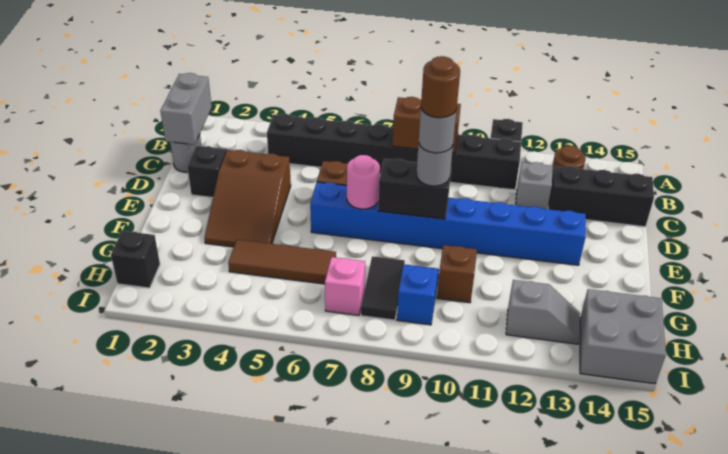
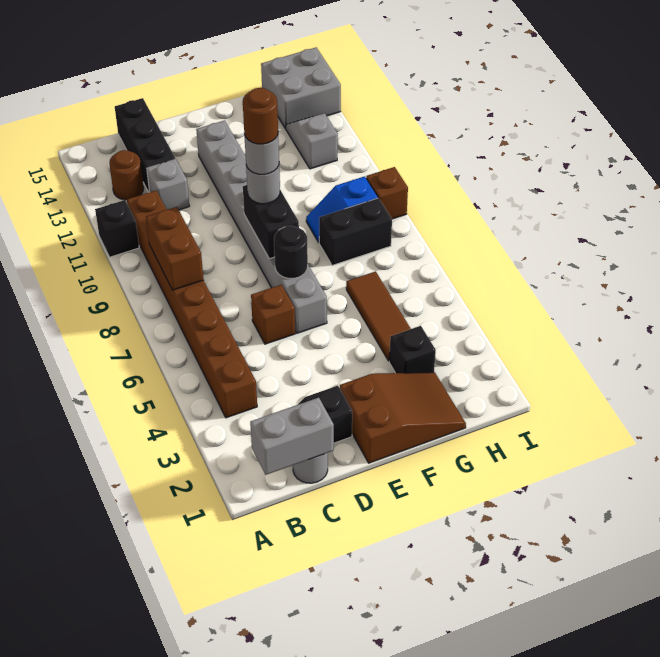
black brick B4:B11 level 1 -> brown brick B4:B11 level 1
brown slope D3:F4 level 1 top D -> brown slope E1:G2 level 1 top E
blue brick E6:E13 level 1 -> grey brick E6:E13 level 1
pink round brick E7 level 2 -> black round brick E7 level 2
black tile G8:H8 level 1 -> black brick G8:H8 level 1
brown brick G10 level 1 -> brown brick I9 level 1
black brick H1 level 1 -> black brick G3 level 1
pink brick H7 level 1 -> none

